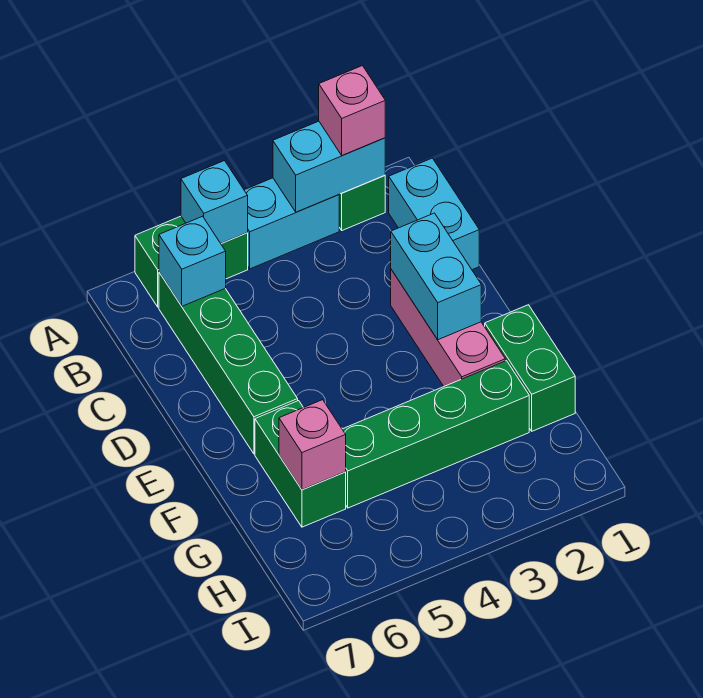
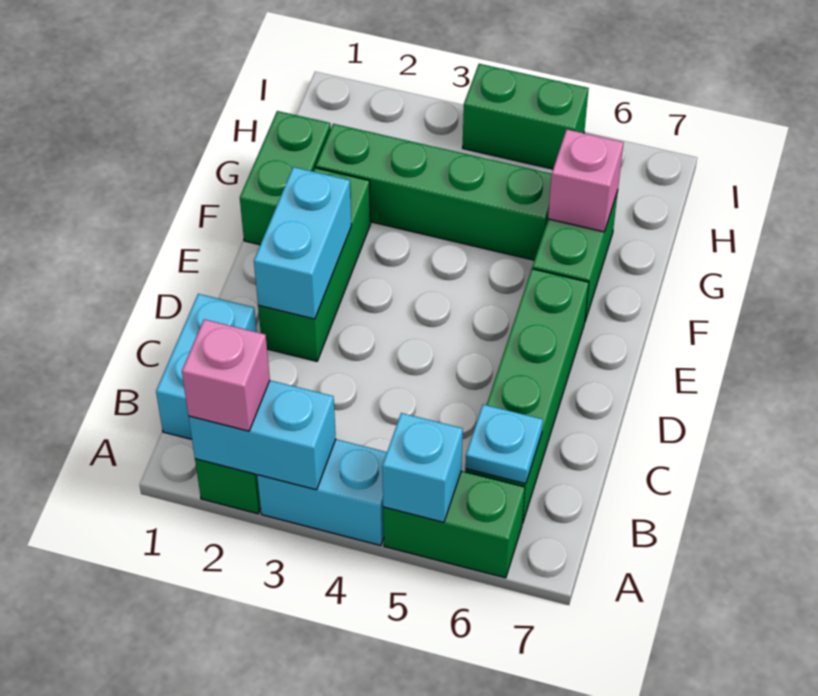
cyan brick B6 level 2 -> cyan plate B6 level 2
pink brick D2:F2 level 1 -> green brick D2:F2 level 1
none -> green brick I4:I5 level 1

